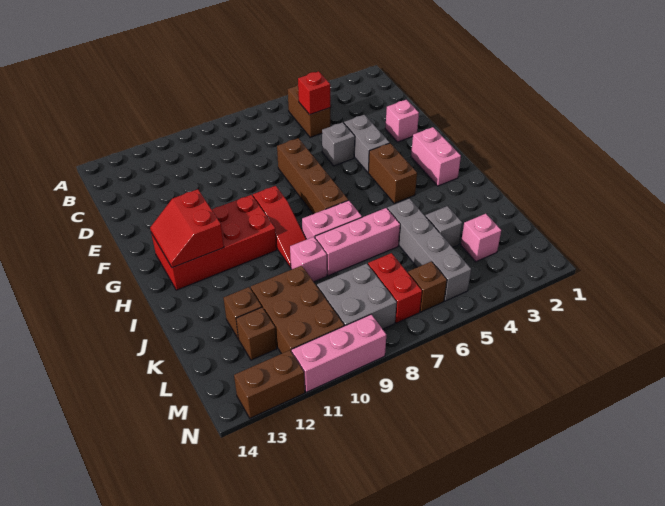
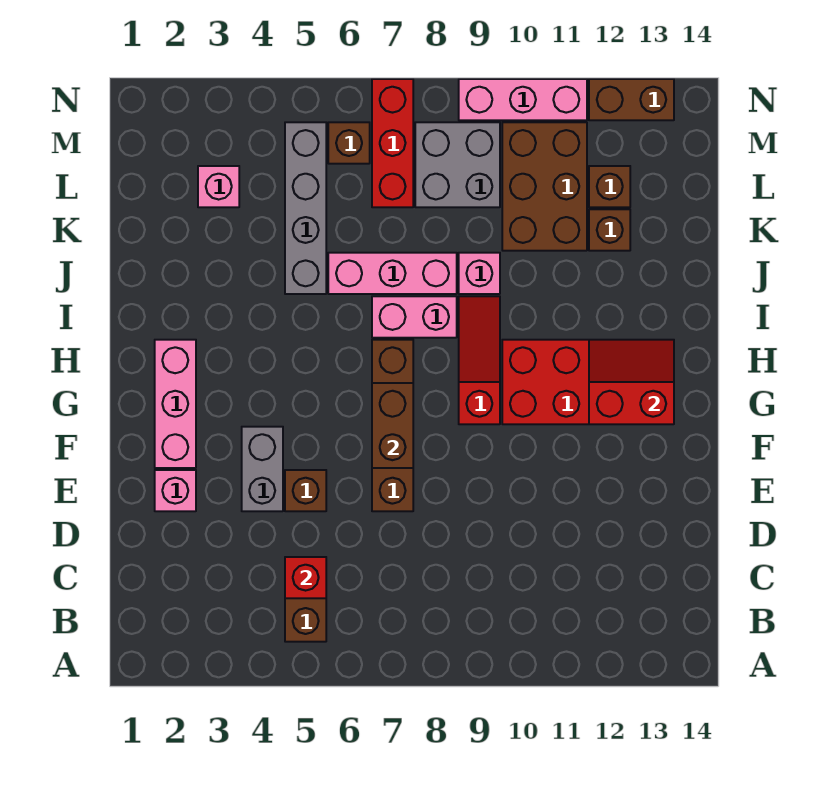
grey brick E5 level 1 -> brown brick E5 level 1
pink brick G2:H2 level 1 -> pink brick F2:H2 level 1
brown brick G4:H4 level 1 -> brown brick F7:G7 level 2
red slope G12:H13 level 2 top 12 -> red slope G12:H13 level 2 top G
grey brick K4 level 1 -> none
red brick L7:M7 level 1 -> red brick L7:N7 level 1

